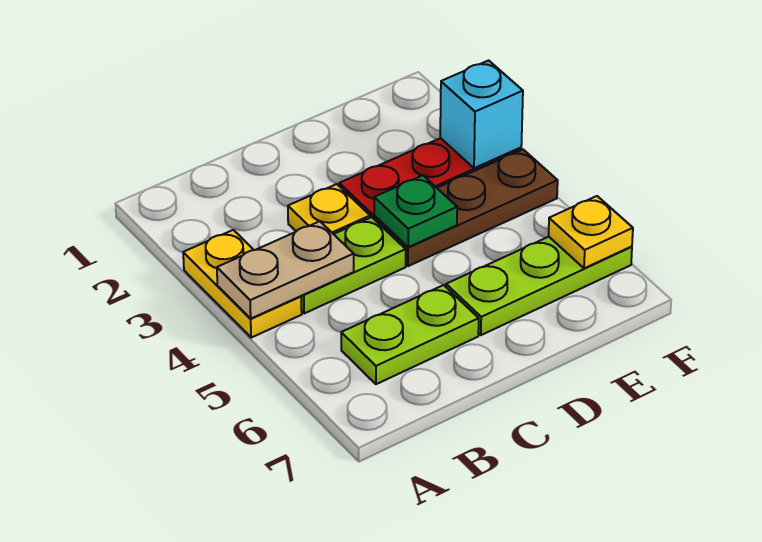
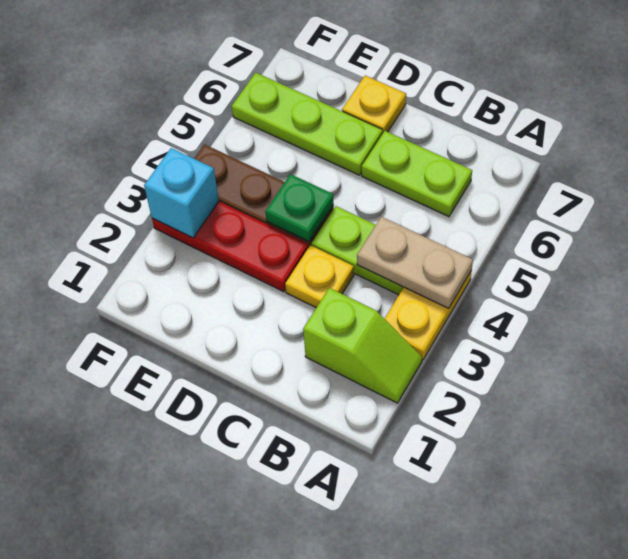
none -> lime slope A2:B2 level 1 top B
yellow plate F6 level 2 -> yellow plate D7 level 1

